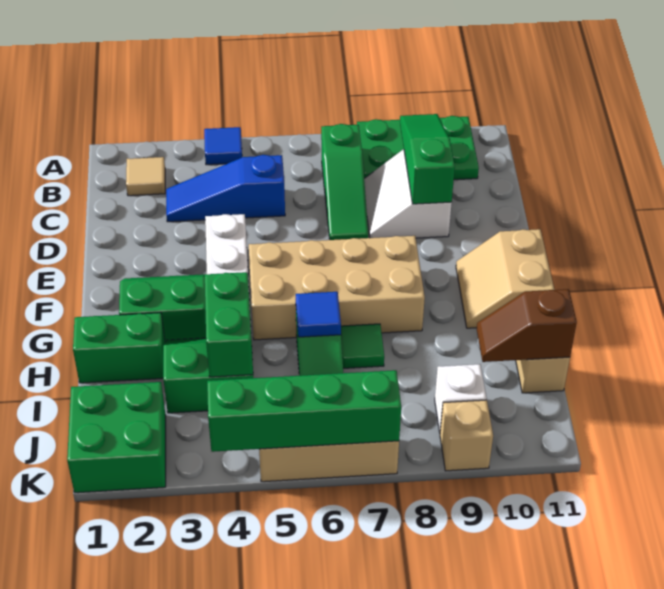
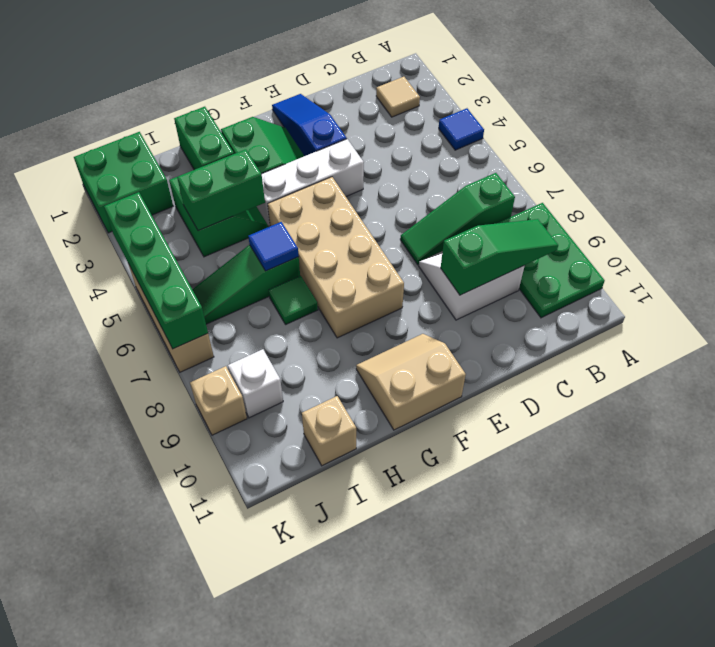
blue slope C3:C5 level 1 top 5 -> blue slope E1:E3 level 1 top 3
brown slope I10:I11 level 2 top 11 -> none

